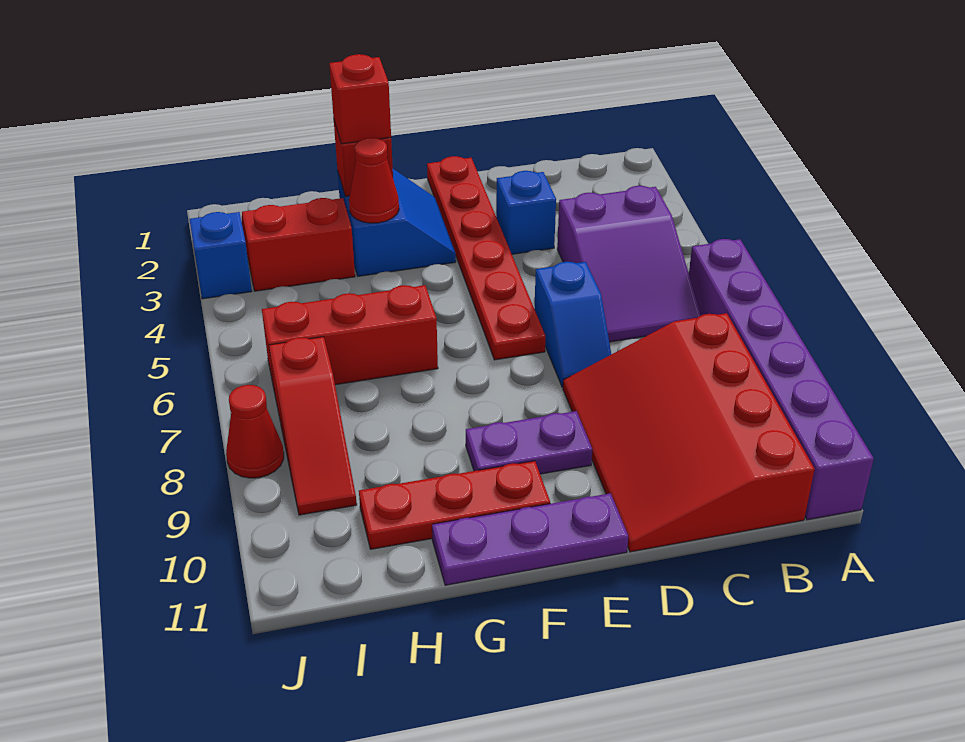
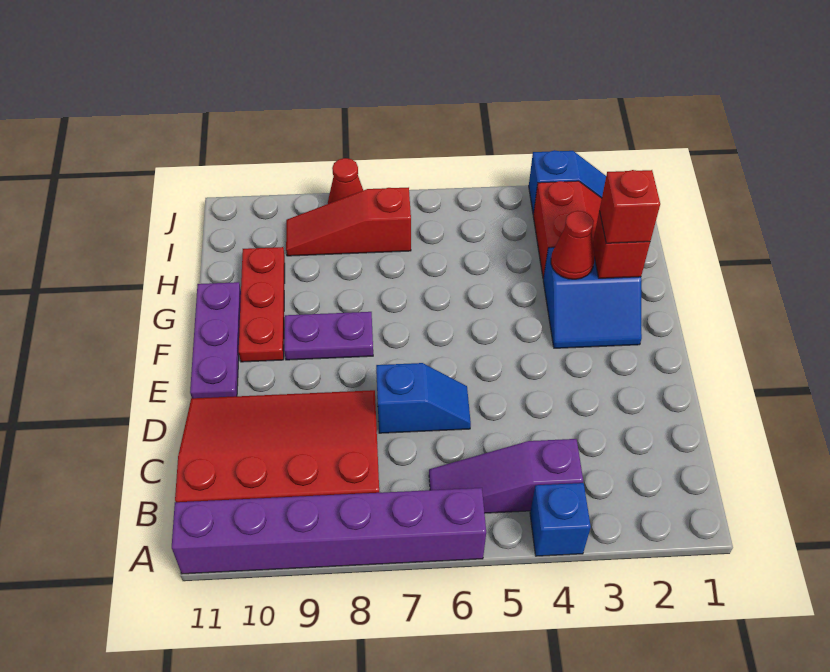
purple slope B4:C6 level 1 top 4 -> purple slope B4:B6 level 1 top 4
blue brick D3 level 1 -> blue brick A4 level 1
blue slope D6:D7 level 1 top 6 -> blue slope D6:D7 level 1 top 7
red plate E1:E6 level 1 -> none
purple plate E9:F9 level 1 -> purple plate F8:F9 level 1
red brick G6:I6 level 1 -> none

